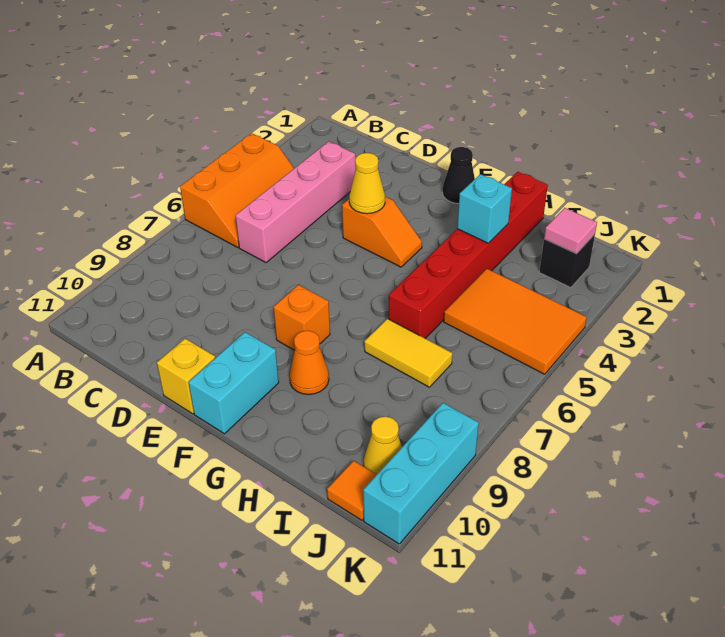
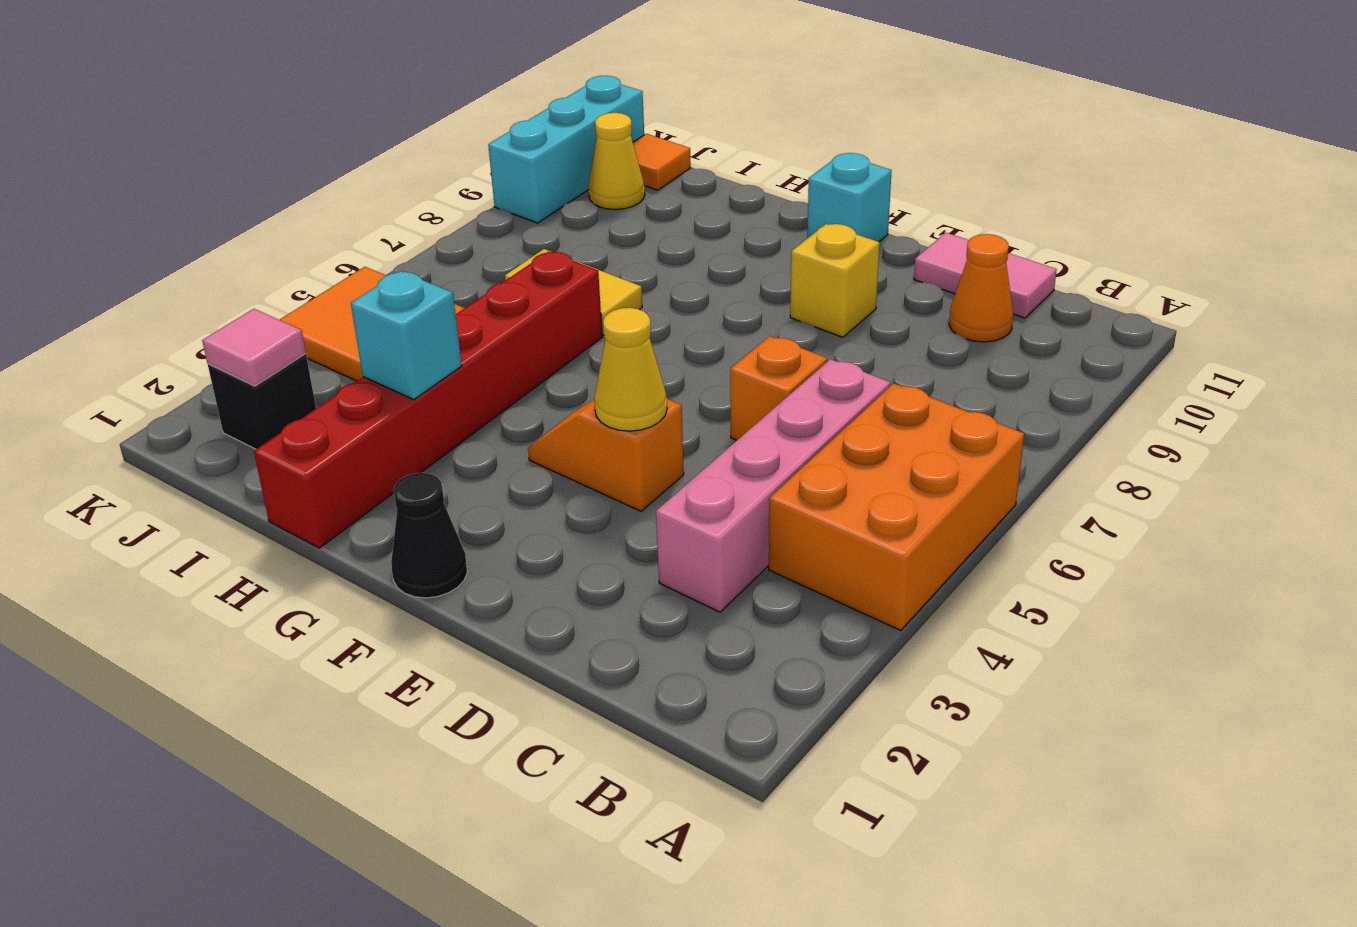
orange slope A4:B6 level 1 top A -> orange brick A4:B6 level 1
none -> pink tile C11:D11 level 1
yellow brick E11 level 1 -> yellow brick E9 level 1
orange brick F8 level 1 -> orange brick D6 level 1
cyan brick F10:F11 level 1 -> cyan brick F11 level 1
orange cone G9 level 1 -> orange cone C10 level 1

